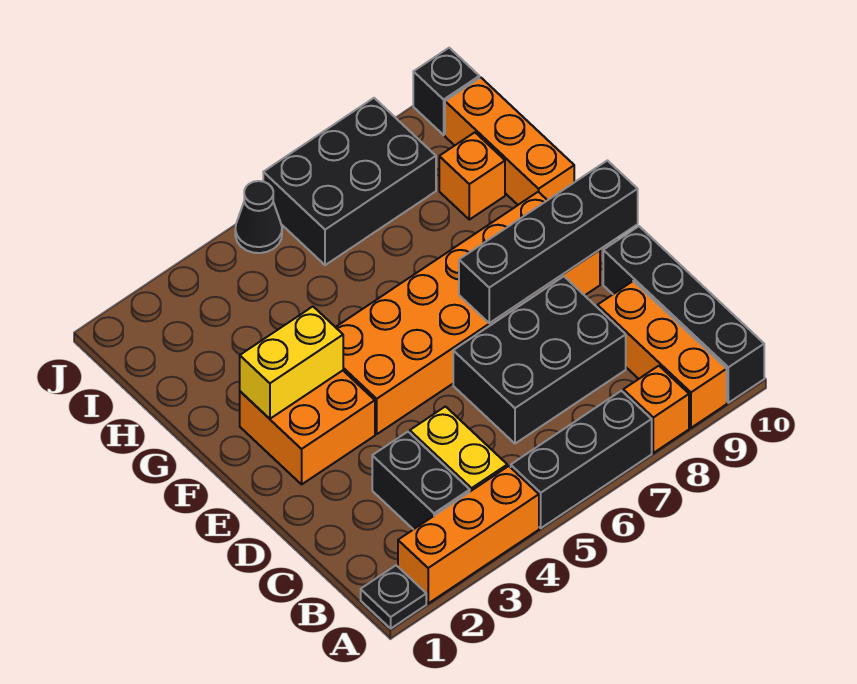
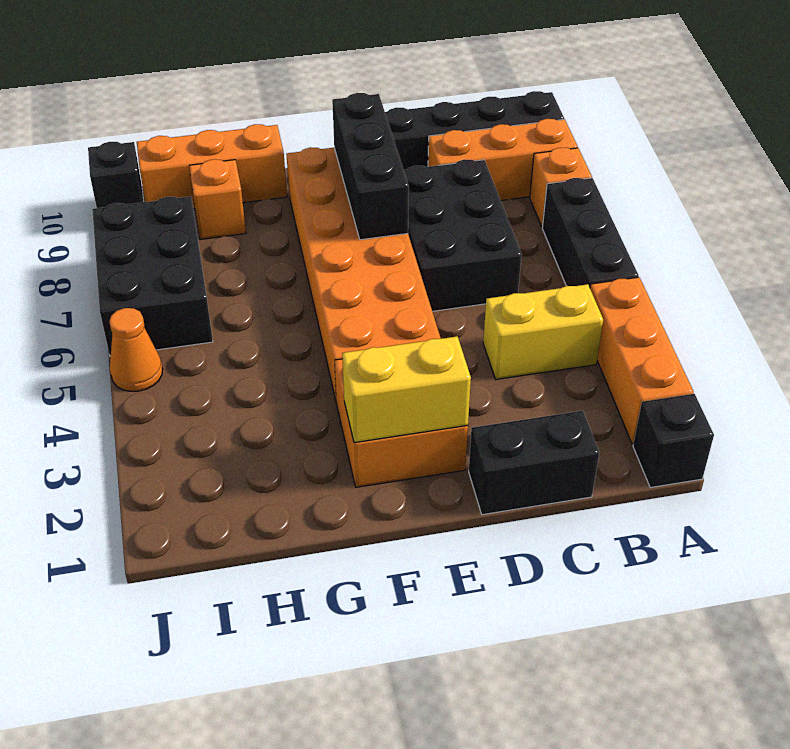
black plate A1 level 1 -> black brick A1 level 1
black brick B3:C3 level 1 -> black brick C1:D1 level 1
black brick E7:E10 level 2 -> black brick E7:E9 level 2
yellow brick F2:F3 level 2 -> yellow brick E2:F2 level 2
black cone J5 level 1 -> orange cone J5 level 1

